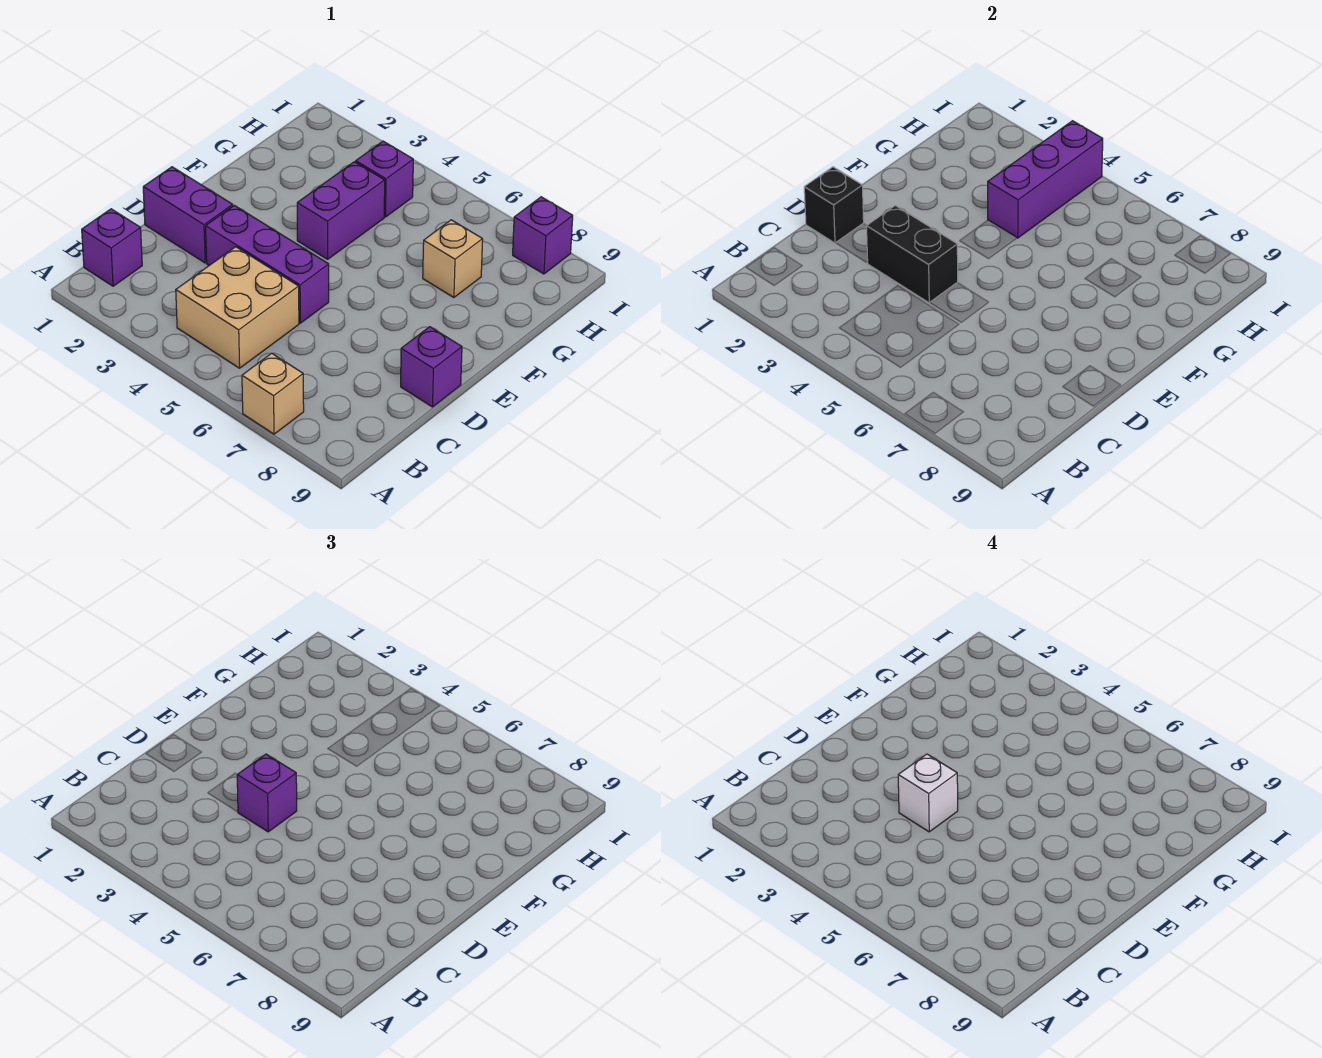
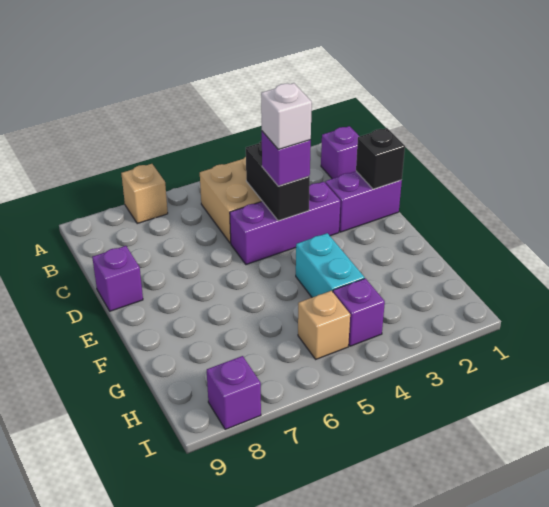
black brick D3:D4 level 2 -> black brick C4:D4 level 2
purple brick F4:G4 level 1 -> cyan brick F4:G4 level 1
purple brick G4:I4 level 2 -> none
tan brick G7 level 1 -> tan brick H5 level 1

